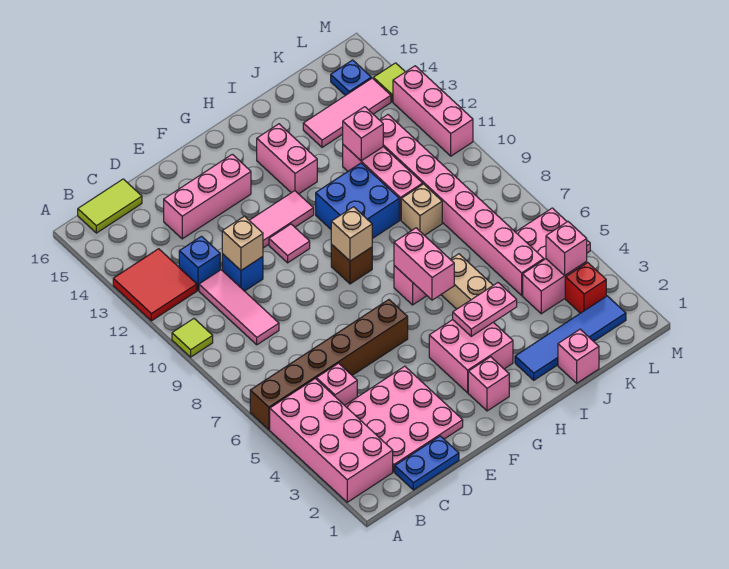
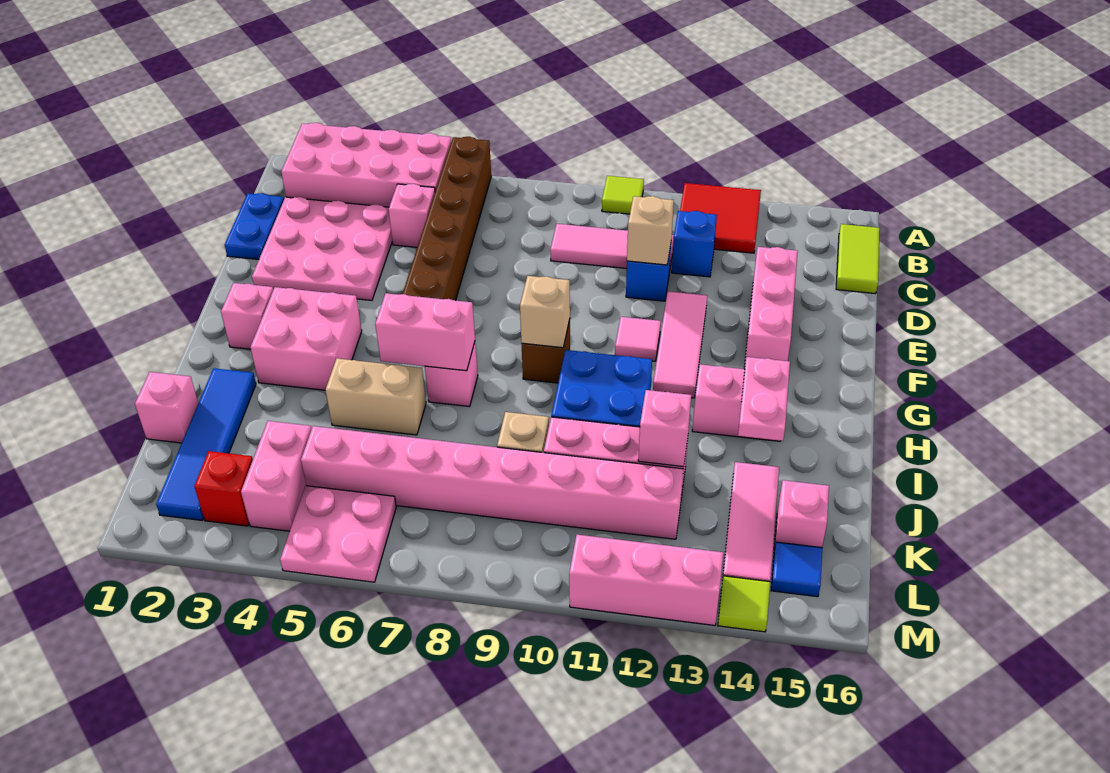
pink plate H4:I4 level 2 -> pink plate H14:I14 level 2
pink brick L4 level 2 -> pink brick K15 level 1
blue plate L15 level 1 -> blue tile L15 level 1

